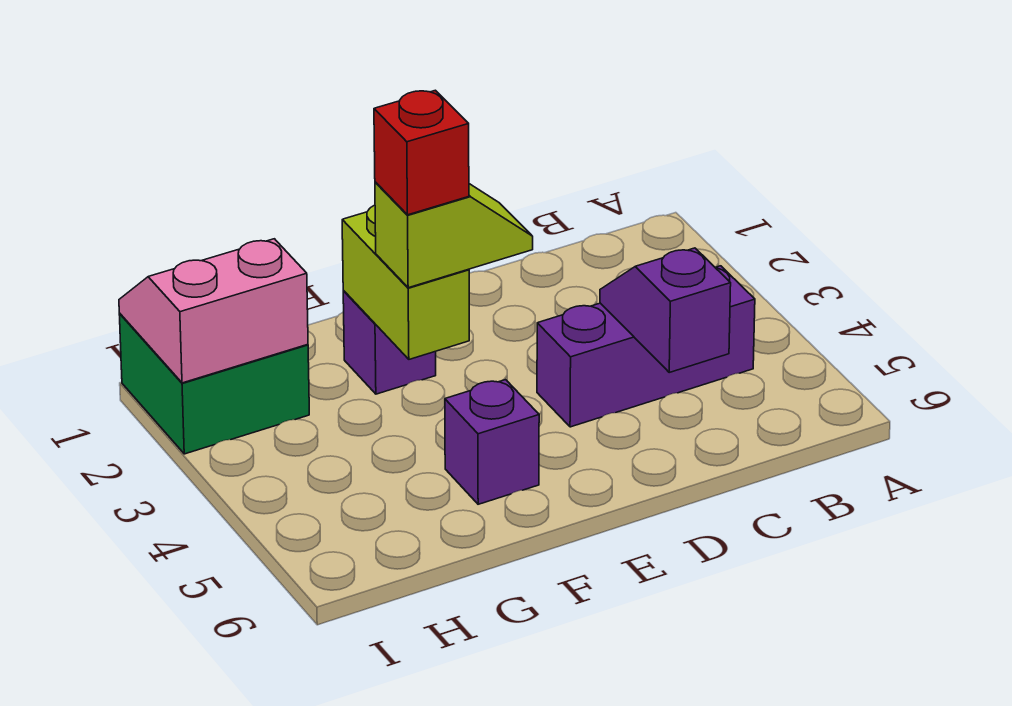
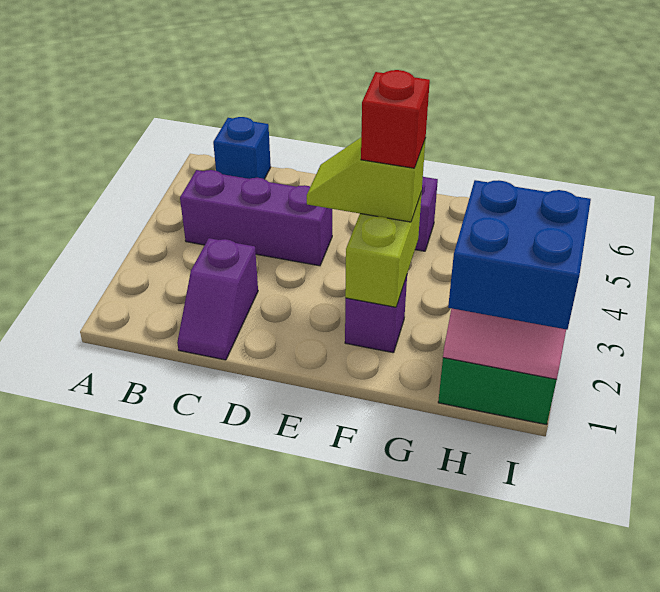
none -> blue brick B6 level 1
purple slope C4:C5 level 2 top 5 -> purple slope C1:C2 level 1 top 2
none -> blue brick H1:I2 level 3

